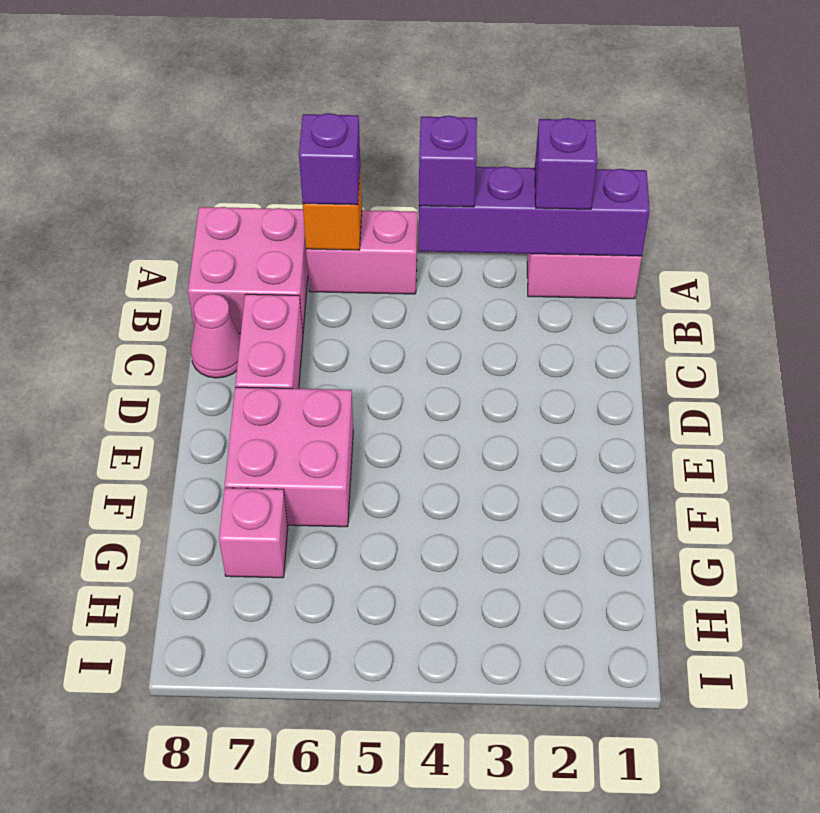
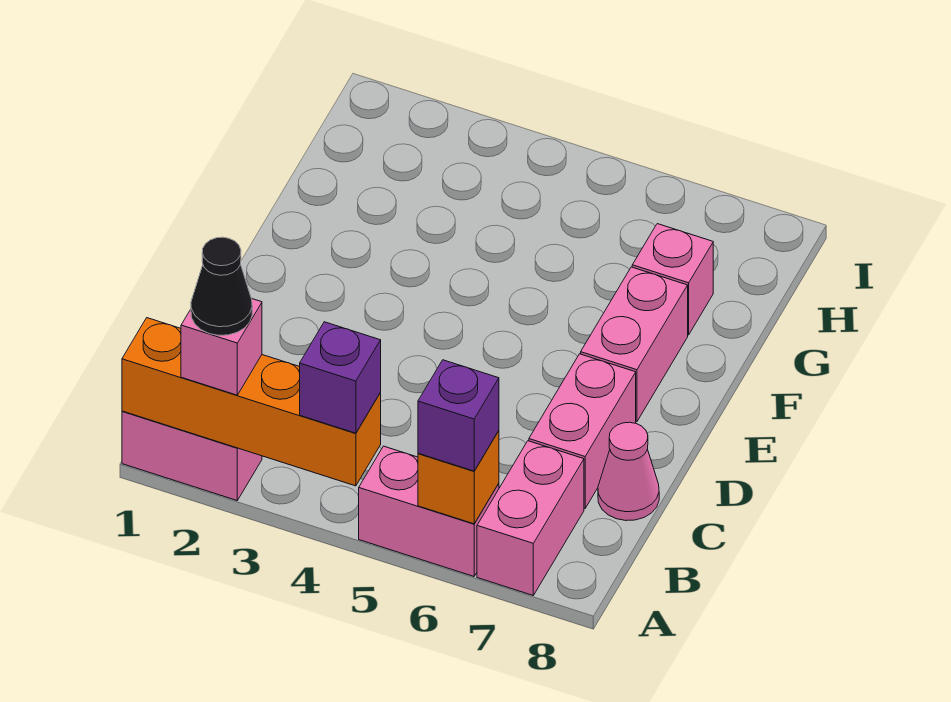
purple brick A1:A4 level 2 -> orange brick A1:A4 level 2
purple brick A2 level 3 -> pink brick A2 level 3
none -> black cone A2 level 4
pink brick A7:B8 level 1 -> pink brick A7:B7 level 1
pink brick E6:F7 level 1 -> pink brick E7:F7 level 1

